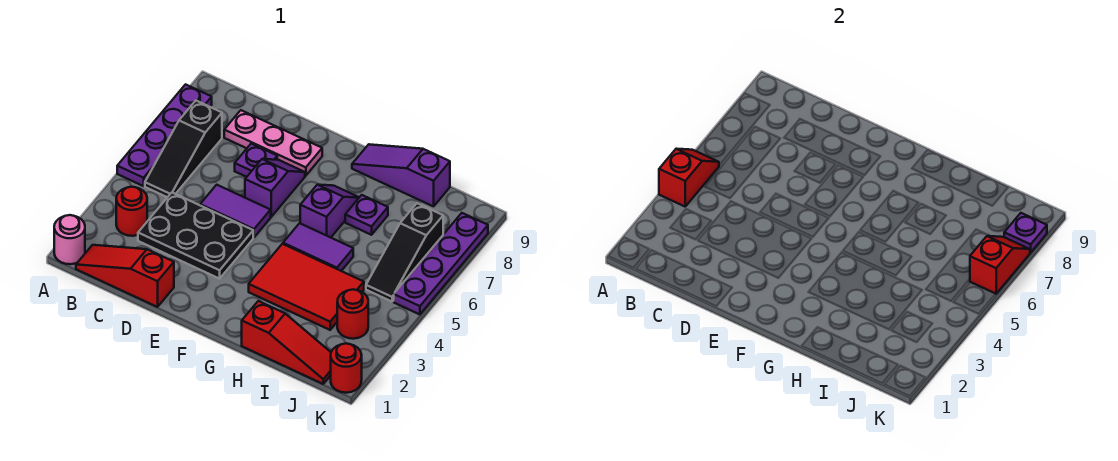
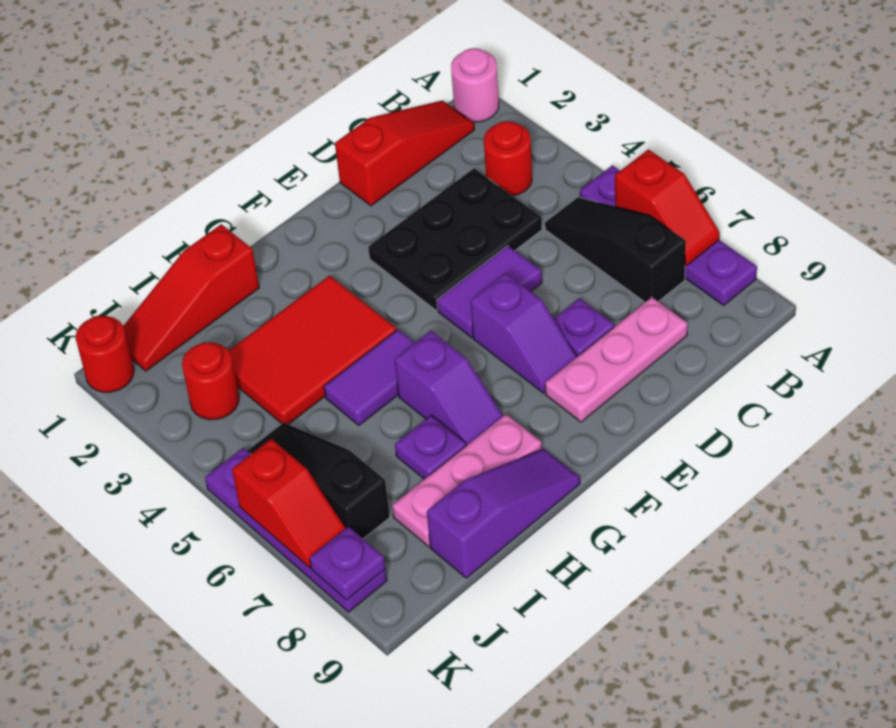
red slope A4:A5 level 2 top 4 -> red slope A6:A7 level 2 top 6
none -> pink plate G8:I8 level 1

